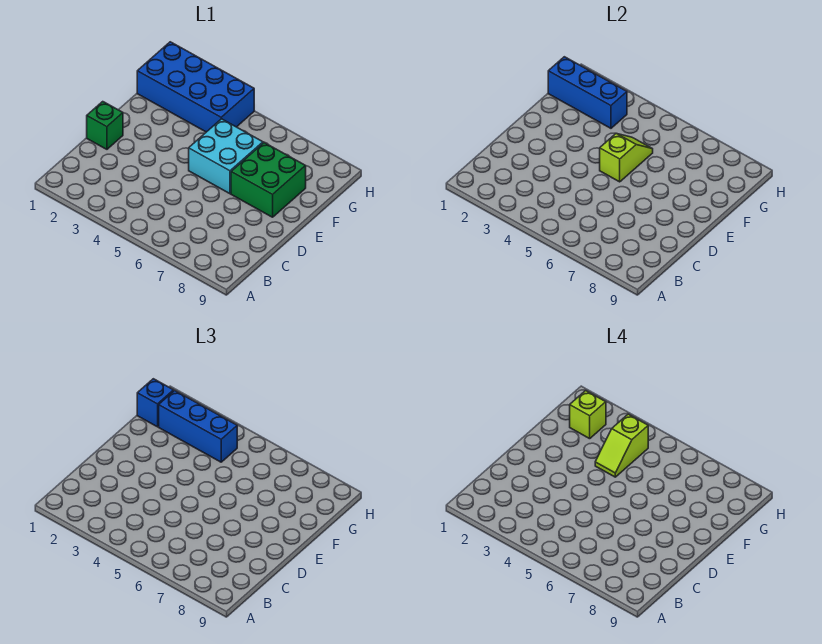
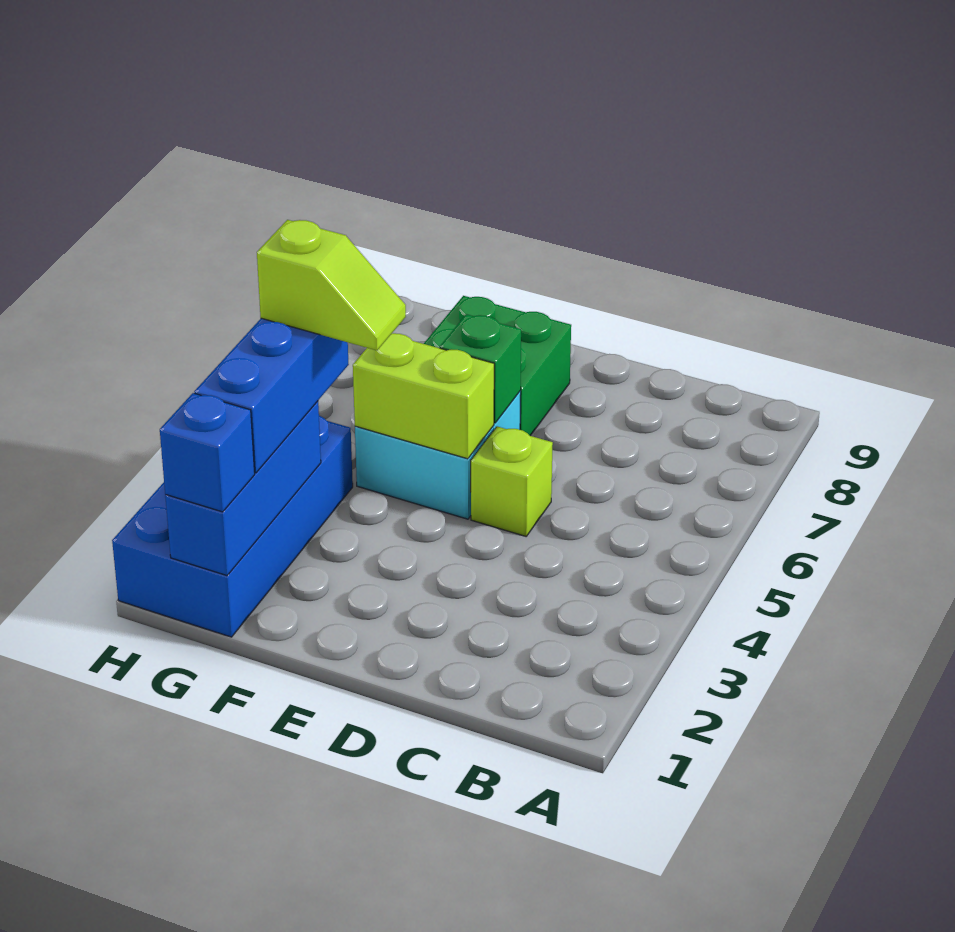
green brick D1 level 1 -> green brick E6 level 2
lime slope E5:F5 level 2 top E -> lime brick E5:F5 level 2
lime brick G2 level 4 -> lime brick D5 level 1

